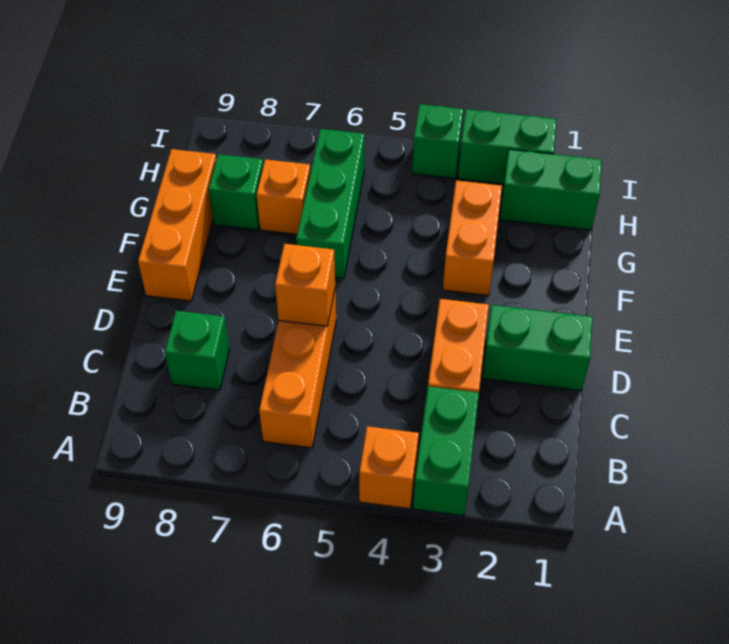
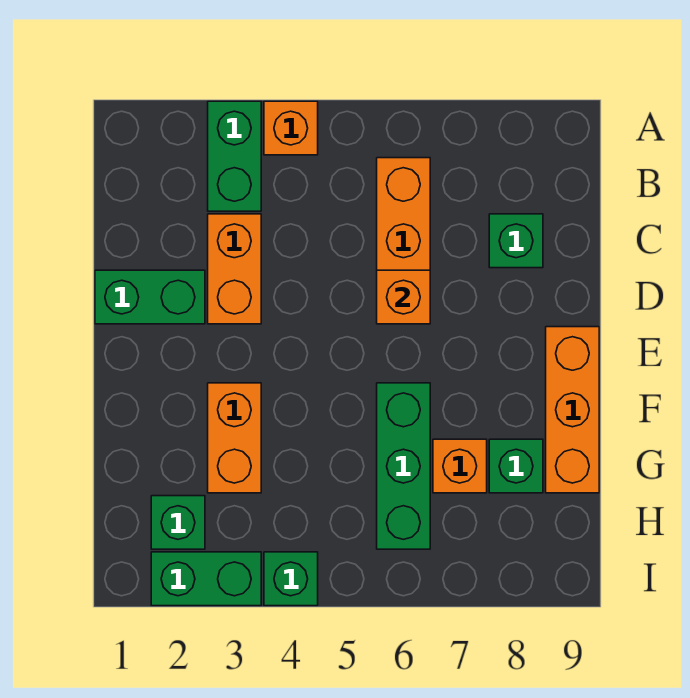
green brick H1:H2 level 1 -> green brick H2 level 1

